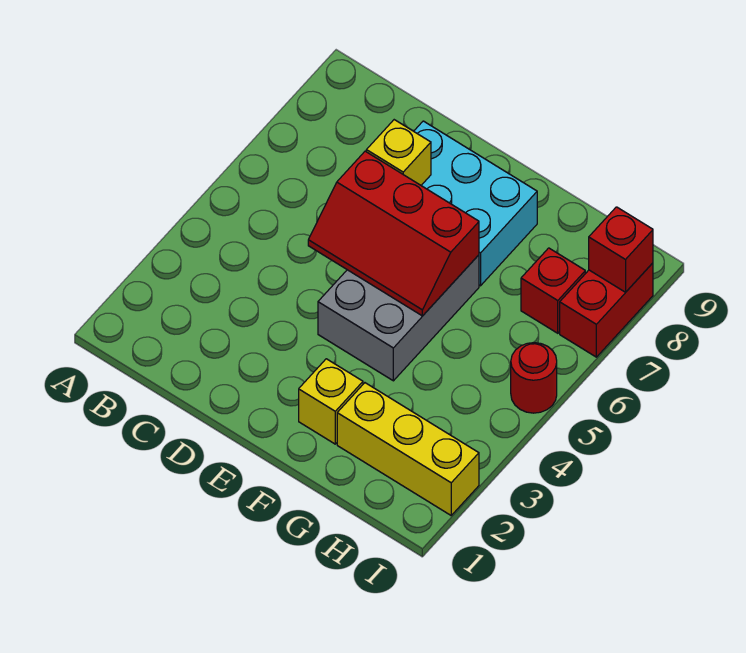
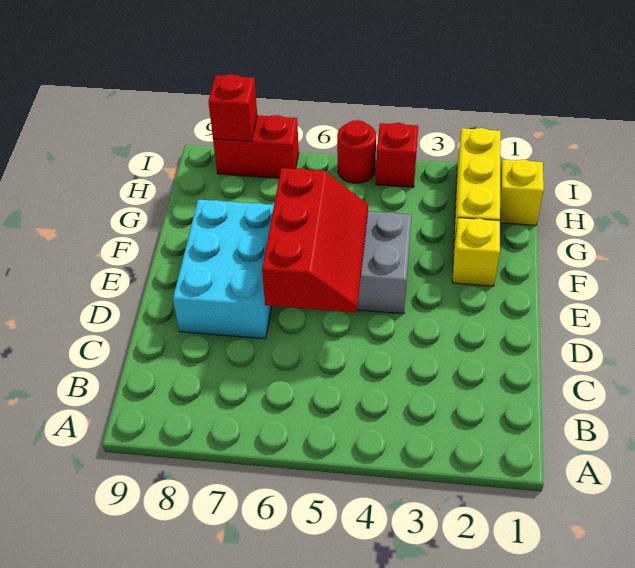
yellow brick D7 level 2 -> yellow brick H1 level 1
red brick H7 level 1 -> red brick I4 level 1

